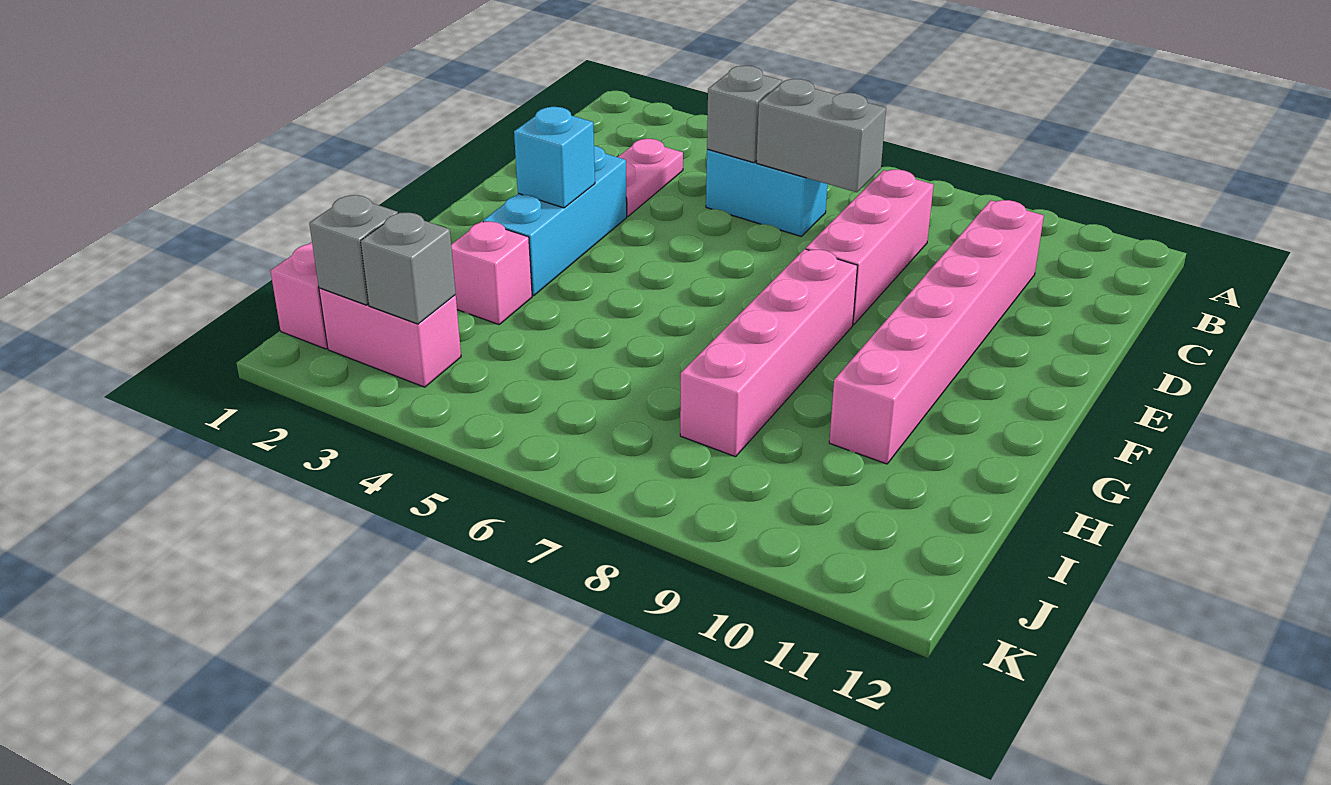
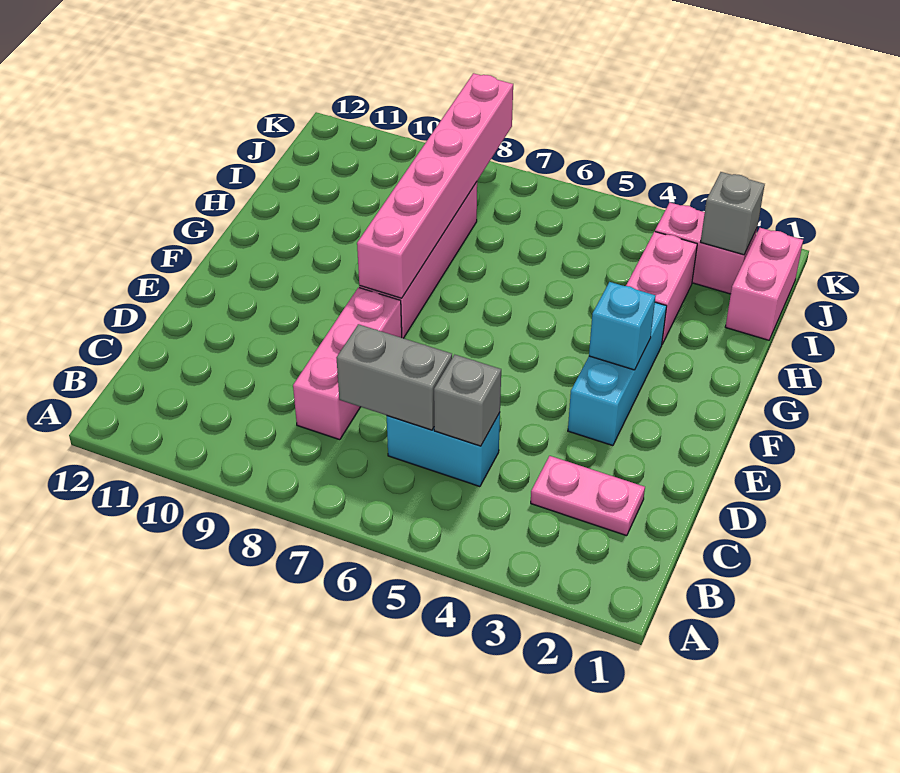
pink plate C3:D3 level 1 -> pink plate C2:C3 level 1
pink brick C10:H10 level 1 -> pink brick F8:K8 level 2
pink brick H3 level 1 -> pink brick H3:I3 level 1
grey brick J3 level 2 -> none

